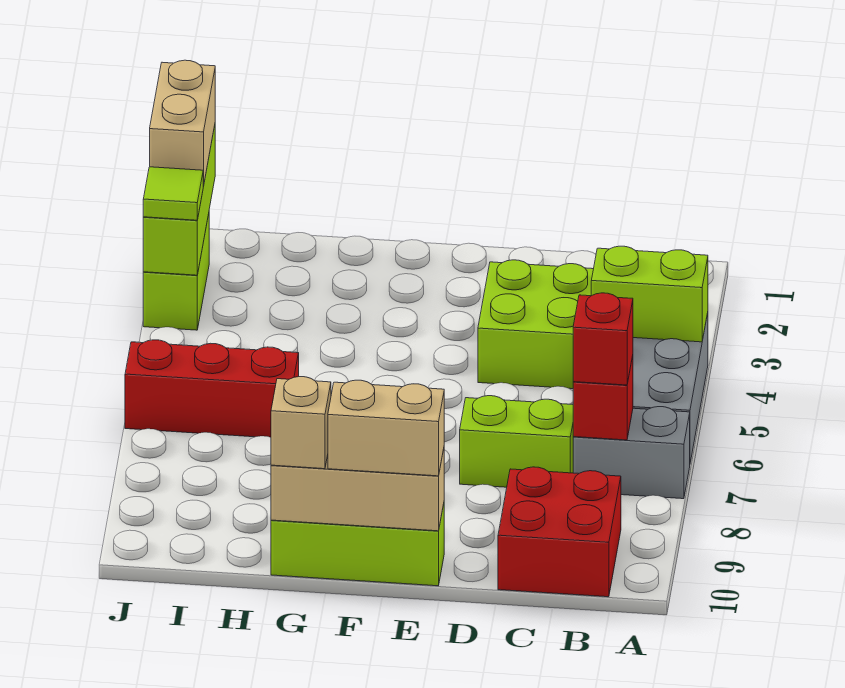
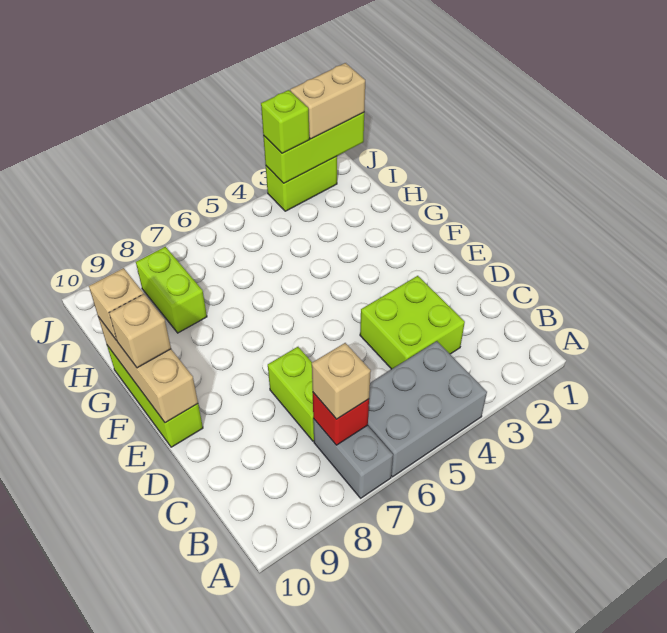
lime brick A4:B4 level 2 -> lime brick H8:I8 level 1
red brick B7 level 3 -> tan brick B7 level 3
red brick B9:C10 level 1 -> none
tan brick E10:F10 level 3 -> tan brick F10 level 3
red brick H6:J6 level 1 -> none
lime tile J3 level 3 -> lime brick J3 level 3

